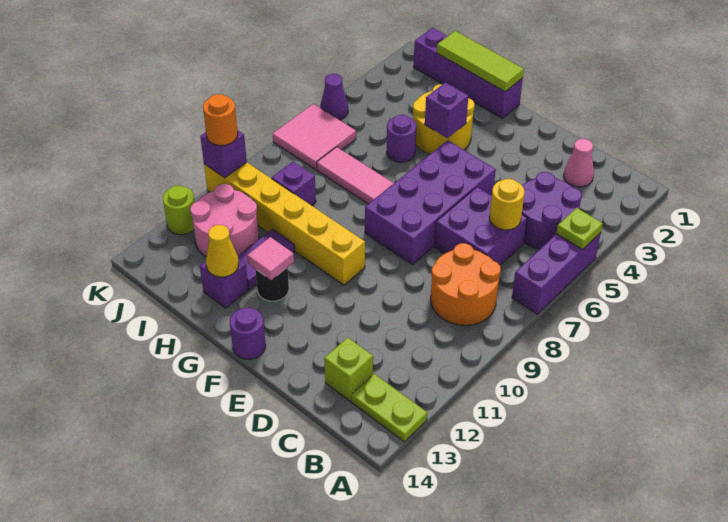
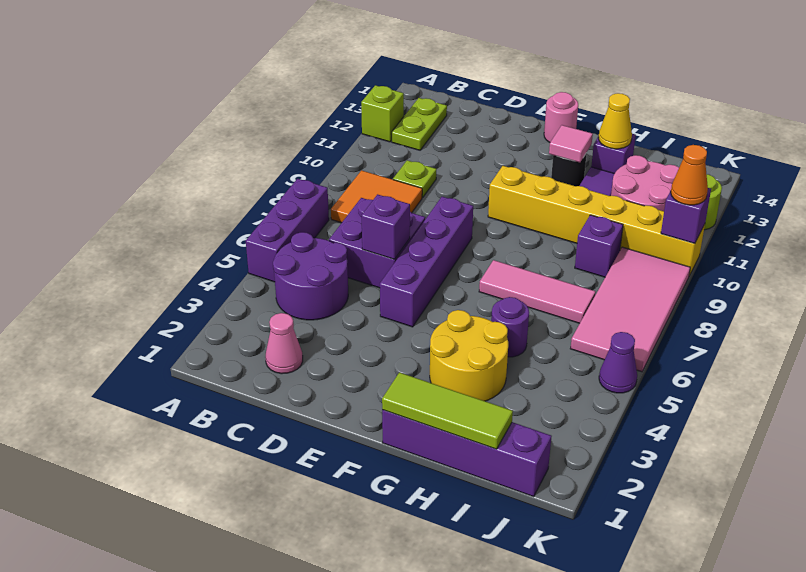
lime plate A5 level 2 -> lime plate C10 level 1
lime plate A13:B13 level 1 -> lime plate B12:B13 level 1
orange round brick B8:C9 level 1 -> orange tile B8:C9 level 1
yellow round brick C6 level 2 -> none
lime brick C13 level 1 -> lime brick A12 level 1
purple brick E5:F8 level 1 -> purple brick E5:E8 level 1
purple round brick F14 level 1 -> pink round brick F14 level 1
purple brick G4 level 2 -> purple brick D6 level 2
pink tile J6:K7 level 1 -> pink tile J6:K9 level 1
orange round brick K10 level 3 -> orange cone K10 level 3

